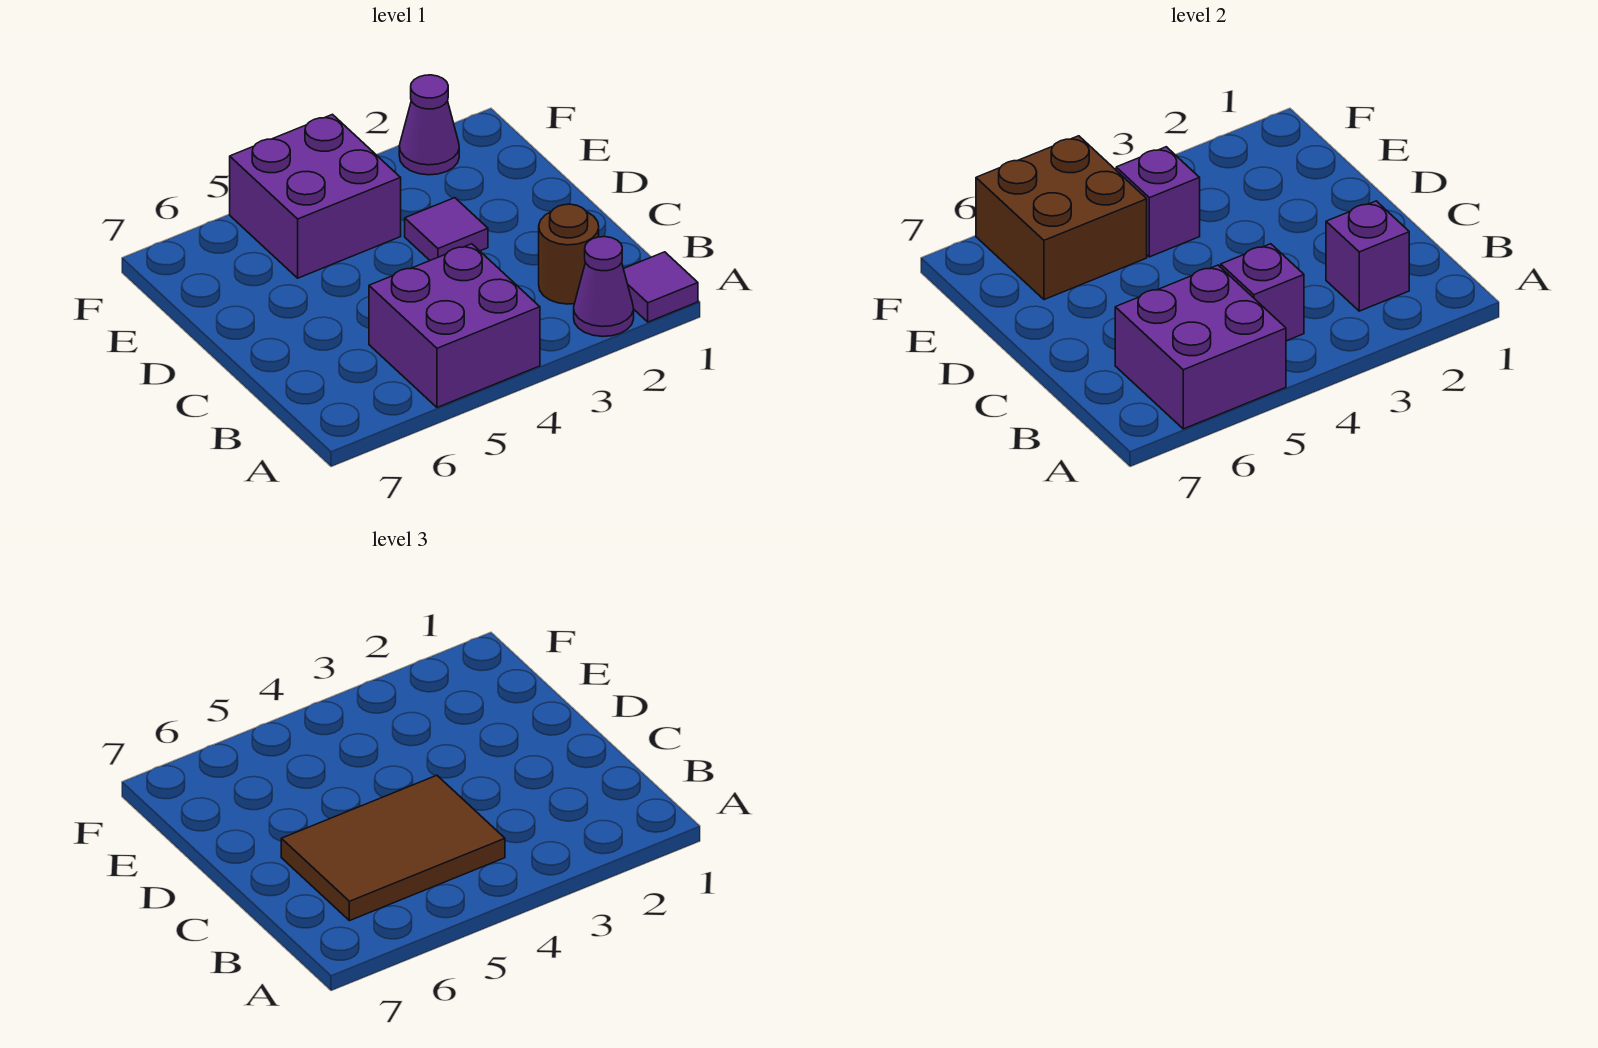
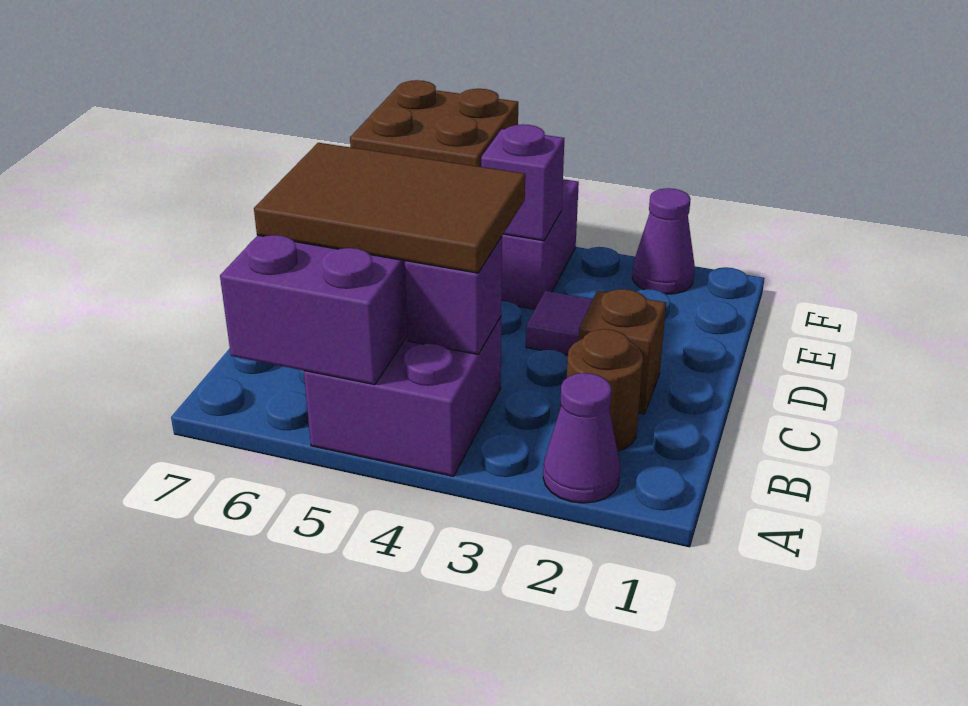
purple tile A1 level 1 -> none
purple brick B2 level 2 -> none
none -> brown brick C2 level 1

